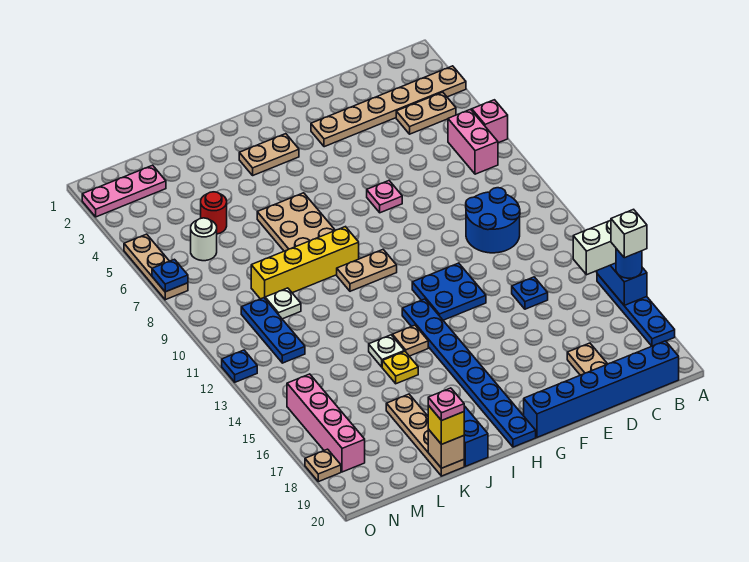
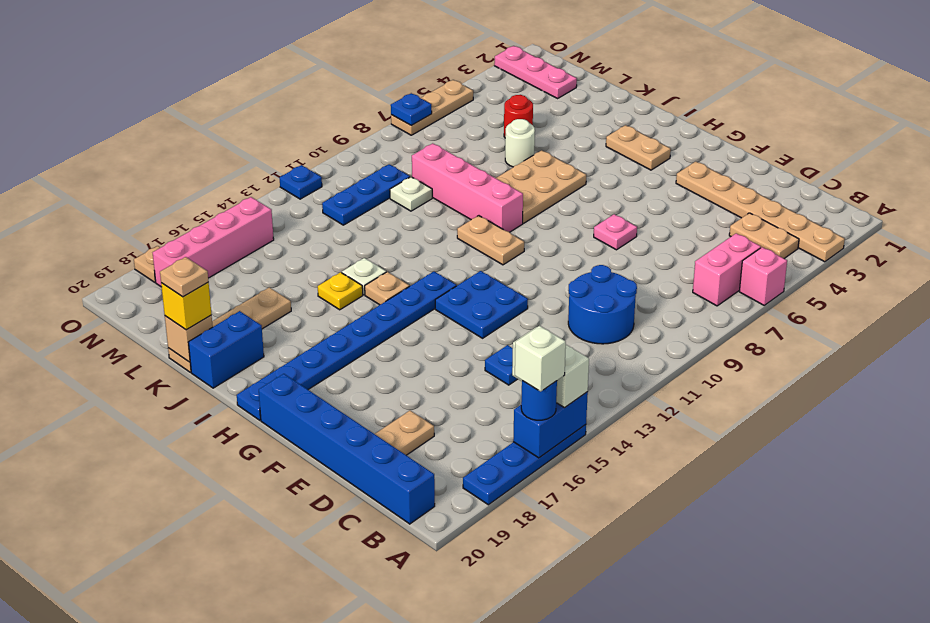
yellow brick I9:L9 level 1 -> pink brick I9:L9 level 1
pink plate K20 level 4 -> tan plate K20 level 4
white round brick M6 level 1 -> white round brick K6 level 1

